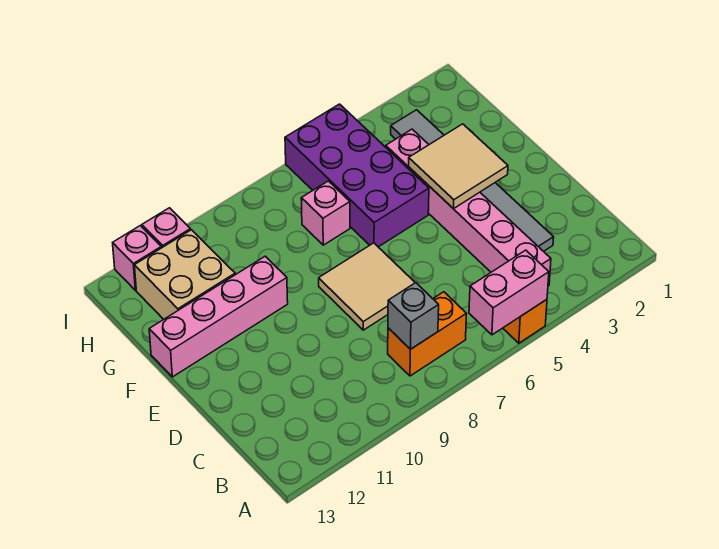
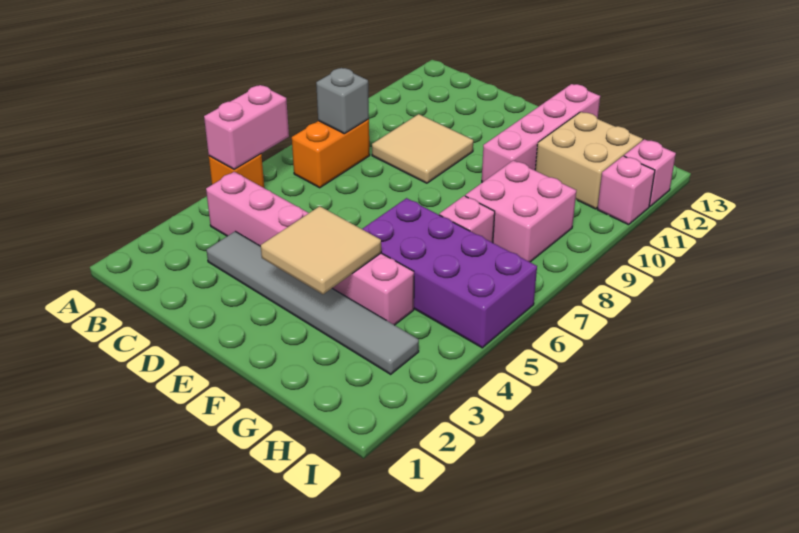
tan tile D7:E8 level 1 -> tan tile C9:D10 level 1
none -> pink brick G8:H9 level 1

